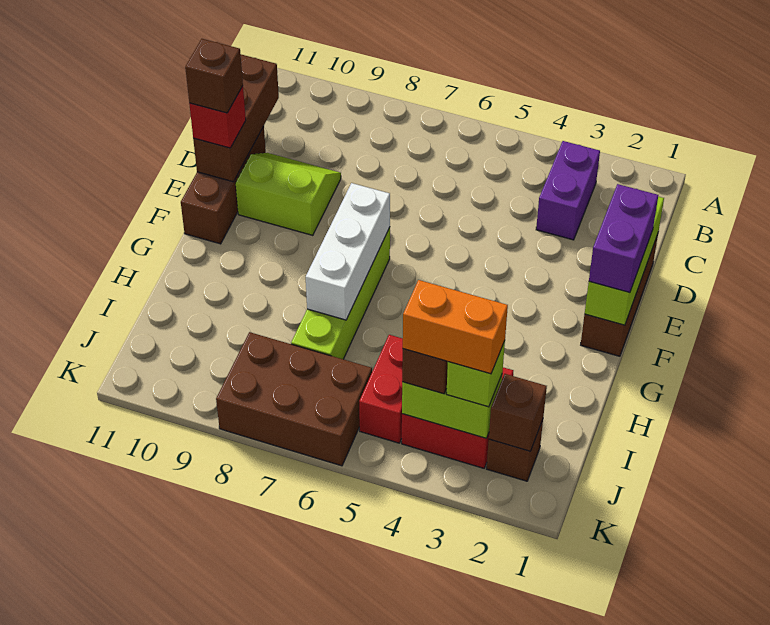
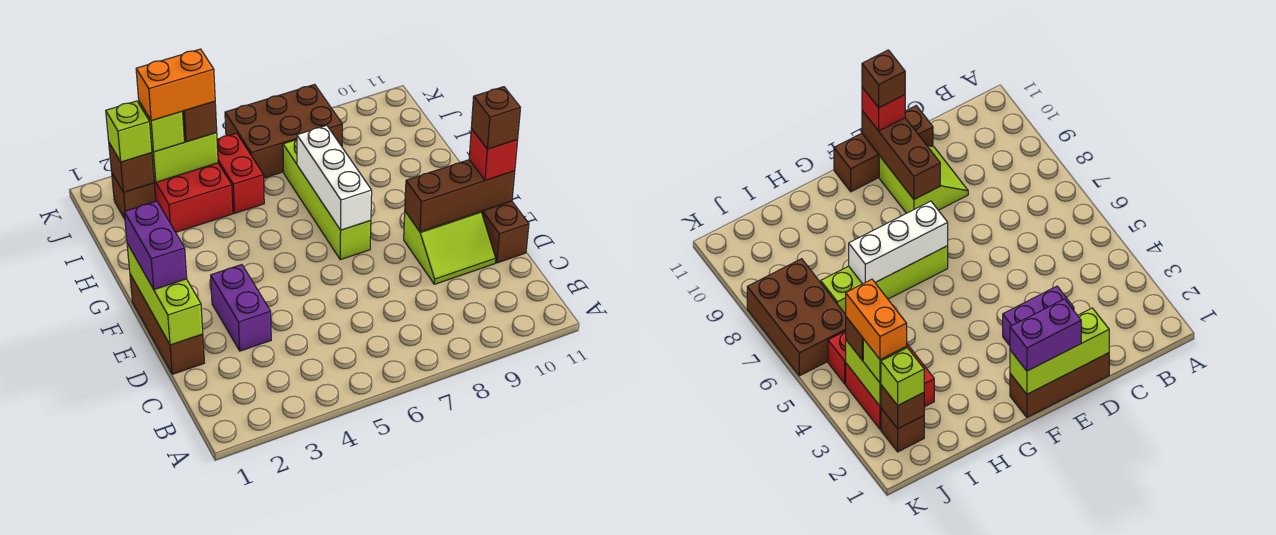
purple brick B3:C3 level 1 -> purple brick D3:E3 level 1
brown brick C11:E11 level 2 -> brown brick E9:E11 level 2
none -> lime brick J2 level 3

